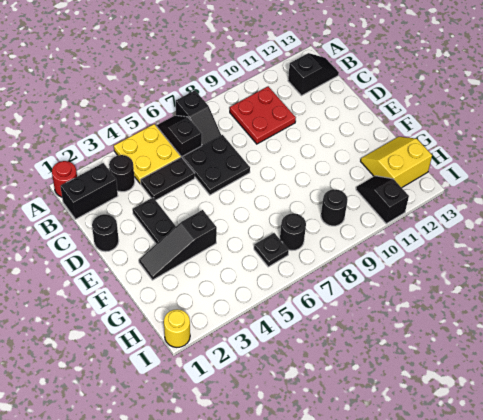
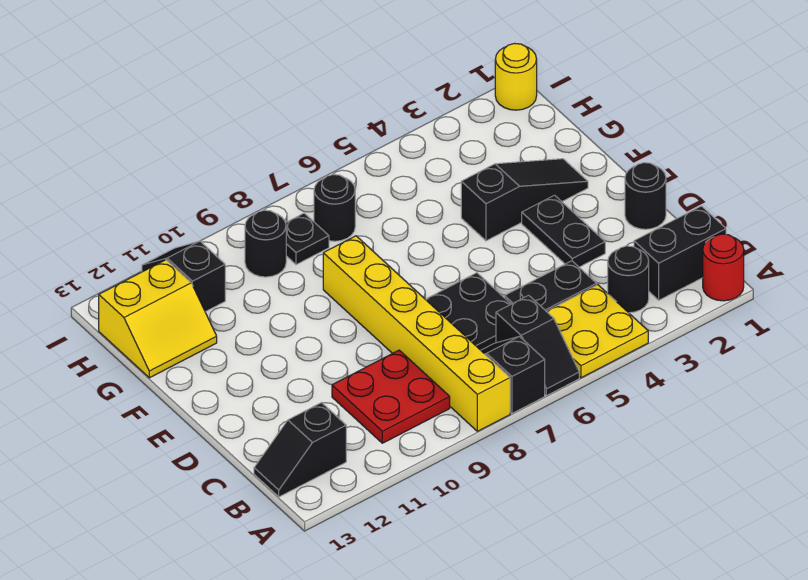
none -> yellow brick A8:F8 level 1
black plate H6 level 1 -> black plate H8 level 1
black slope H11:I11 level 1 top I -> black slope H11:I11 level 1 top H

